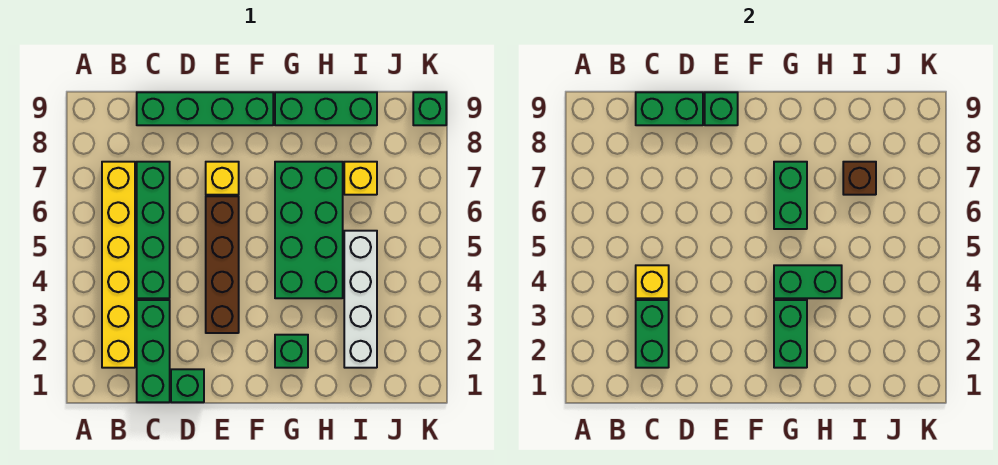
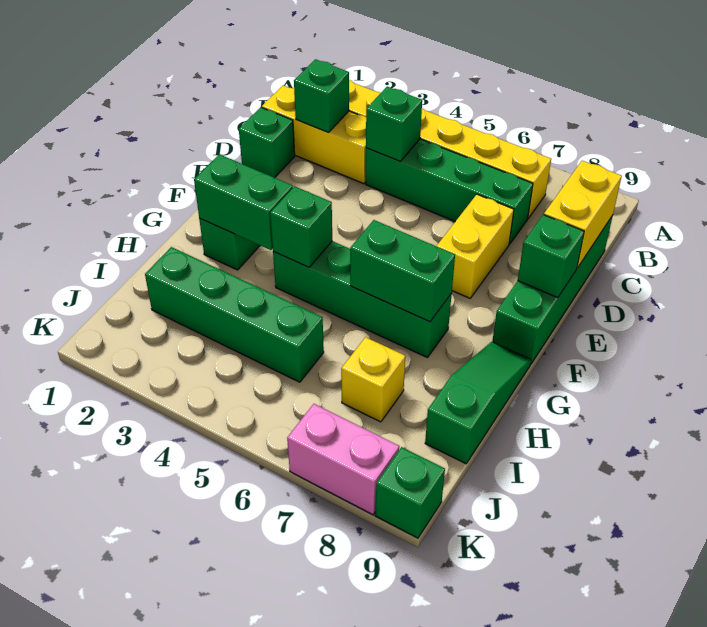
green brick C1:C3 level 1 -> yellow brick C1:C3 level 1
green brick C2:C3 level 2 -> green brick C2 level 2
yellow brick C4 level 2 -> green brick C4 level 2
green brick C9:D9 level 2 -> yellow brick C9:D9 level 2
brown brick E3:E6 level 1 -> none
yellow brick E7 level 1 -> yellow brick D7:E7 level 1
green brick G4:H7 level 1 -> green brick G4:G7 level 1
green brick G4:H4 level 2 -> green brick G4 level 2
green brick G9:I9 level 1 -> green slope G9:I9 level 1 top I
white brick I2:I5 level 1 -> green brick I2:I5 level 1
brown brick I7 level 2 -> none
none -> pink brick K7:K8 level 1

